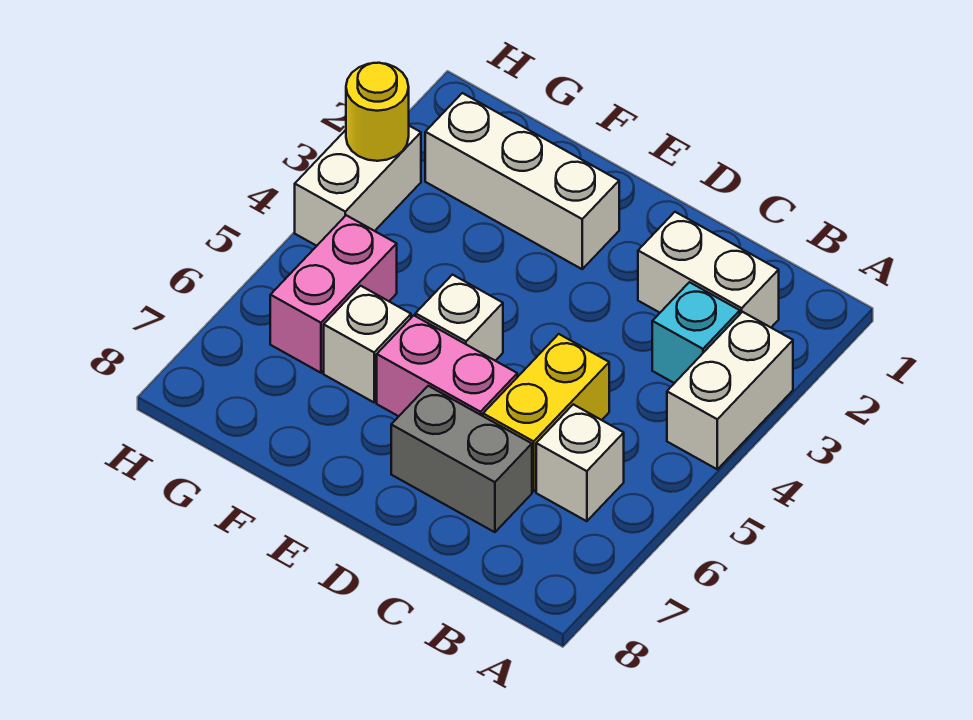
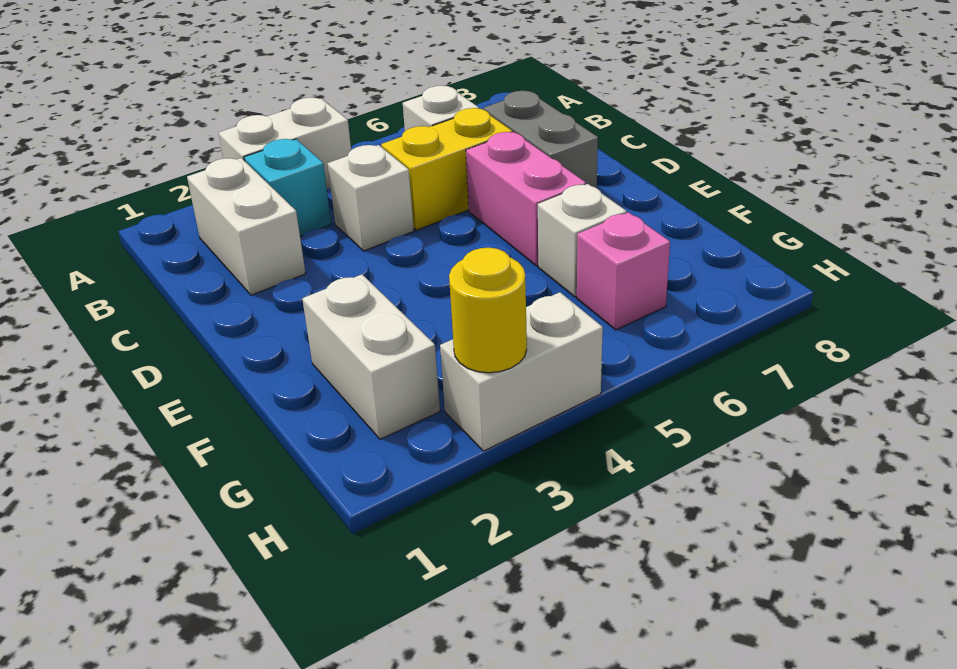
white brick E2:G2 level 1 -> white brick F2:G2 level 1
white brick E5 level 1 -> white brick C4 level 1
pink brick G5:G6 level 1 -> pink brick G6 level 1

